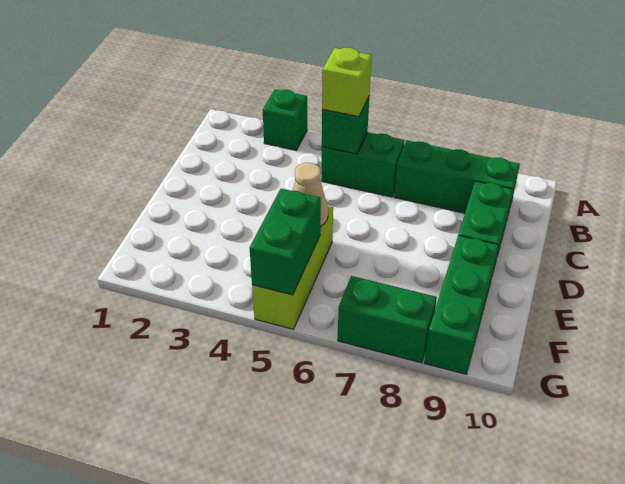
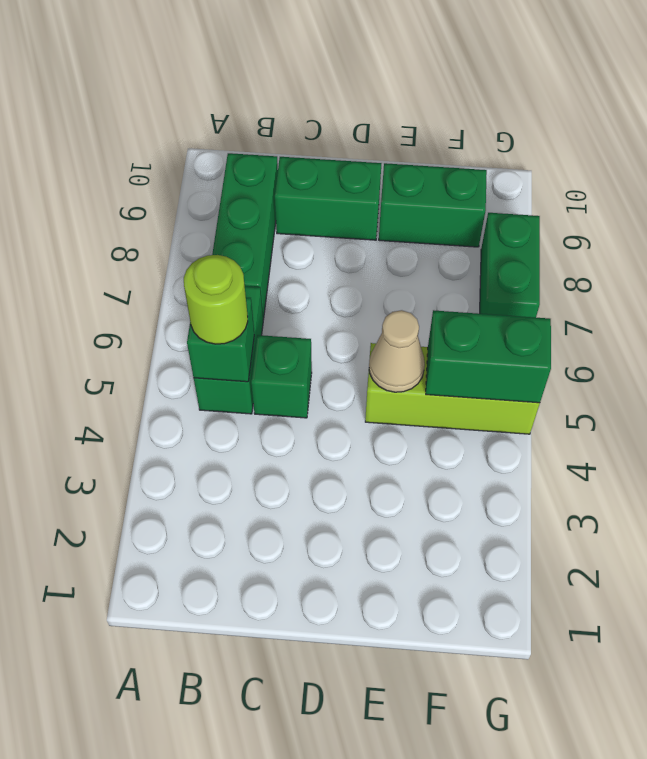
green brick A3 level 1 -> green brick C5 level 1
lime brick B5 level 3 -> lime round brick B5 level 3
green brick E9:G9 level 1 -> green brick E9:F9 level 1

